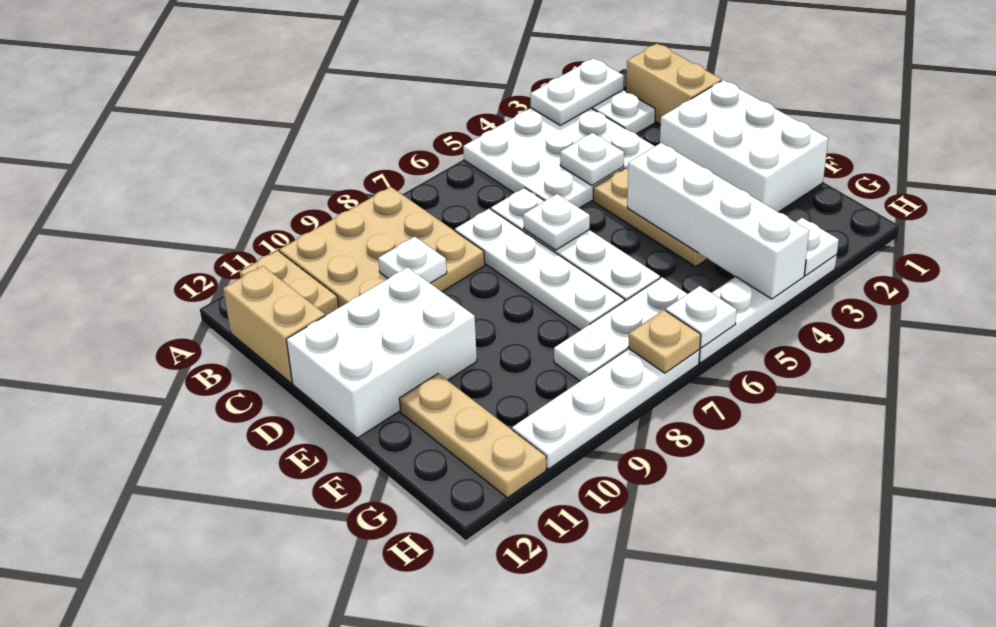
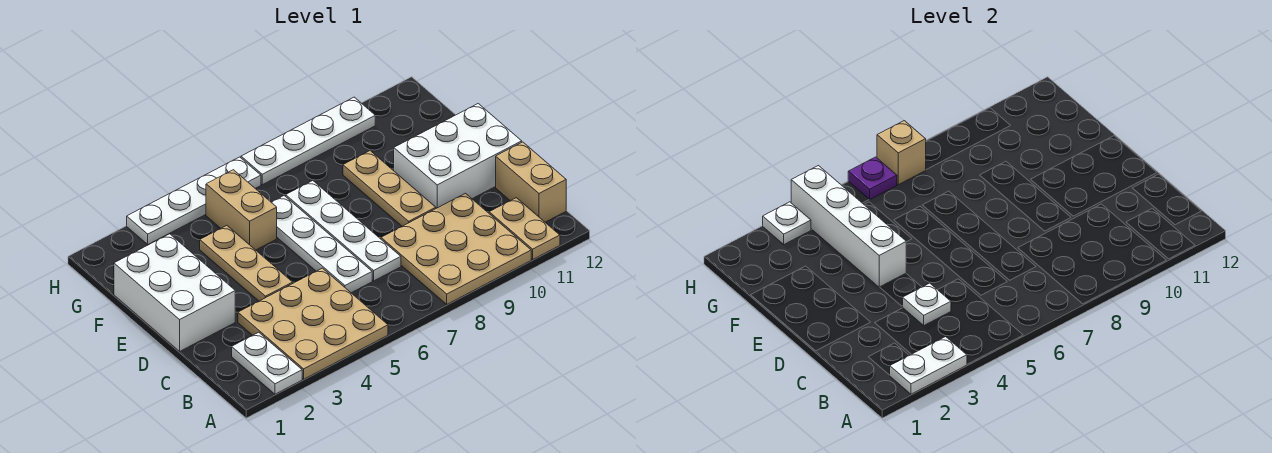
white plate A3:C5 level 1 -> tan plate A3:C5 level 1
tan brick B1:C1 level 1 -> tan brick F5:G5 level 1
white plate C9 level 2 -> none
white plate D6 level 2 -> none
tan plate F11:H11 level 1 -> tan plate D9:F9 level 1
white plate G6:G8 level 1 -> none
white plate H6 level 2 -> purple plate H6 level 2
tan plate H7 level 2 -> tan brick H7 level 2

